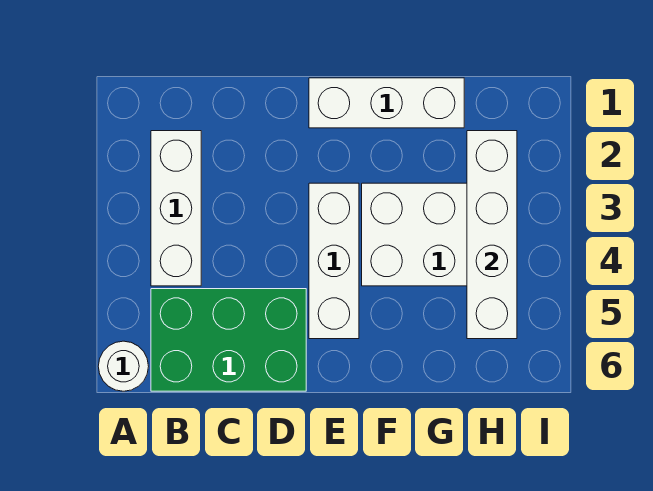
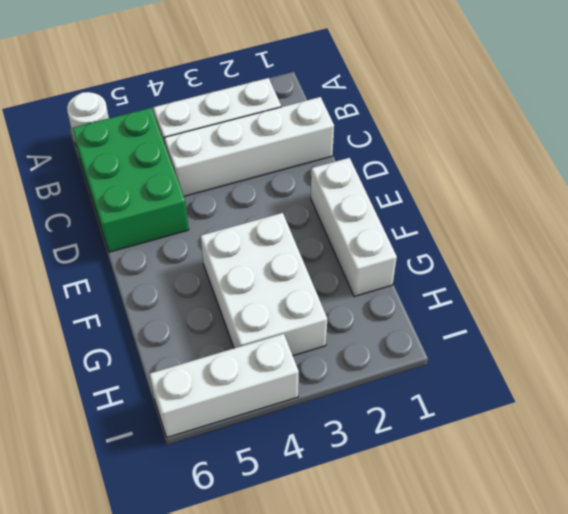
white brick E3:E5 level 1 -> white brick I4:I6 level 1
white brick H2:H5 level 2 -> white brick C1:C4 level 1

